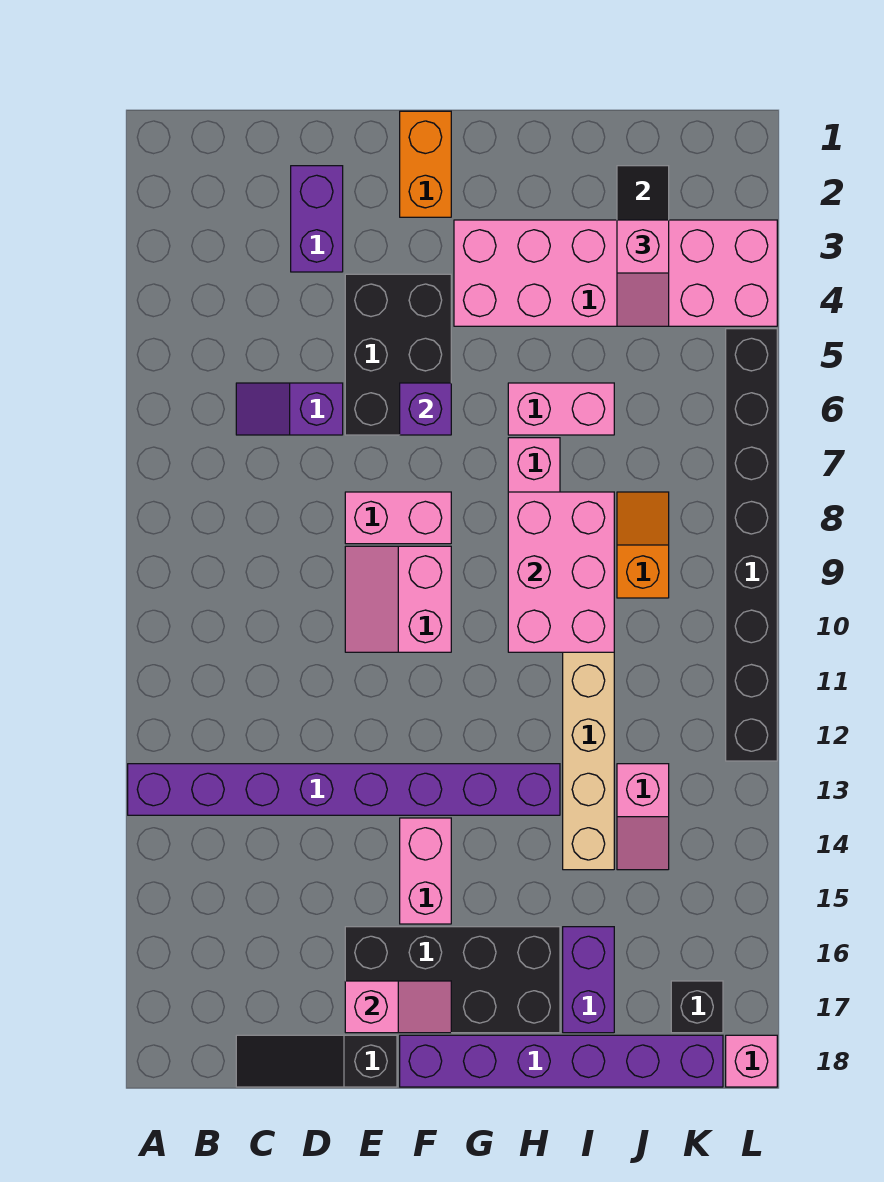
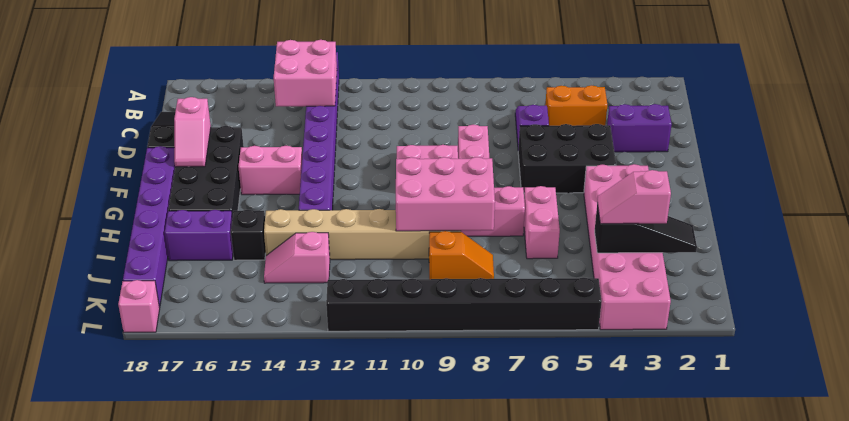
none -> pink brick B13:C14 level 2
orange brick F1:F2 level 1 -> orange brick C4:C5 level 1
purple brick F6 level 2 -> none
black brick K17 level 1 -> black brick I15 level 1

